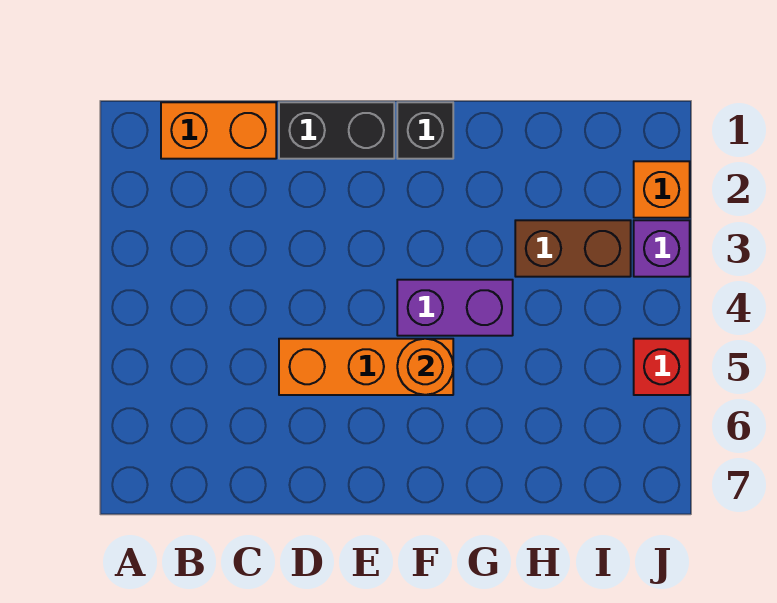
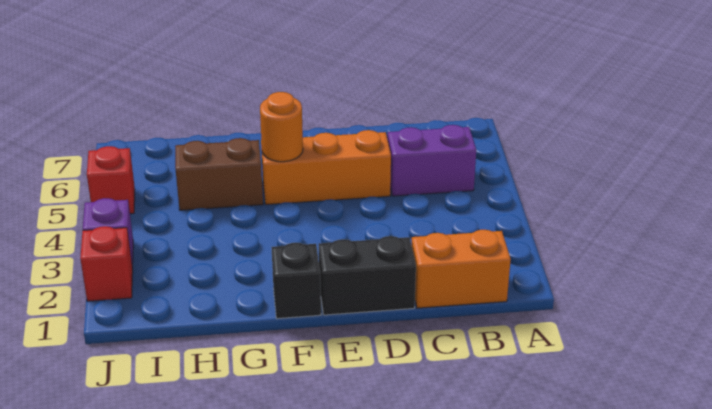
purple brick F4:G4 level 1 -> purple brick B5:C5 level 1
brown brick H3:I3 level 1 -> brown brick G5:H5 level 1
orange brick J2 level 1 -> red brick J2 level 1

